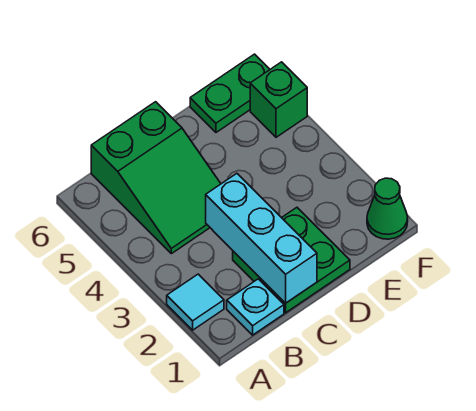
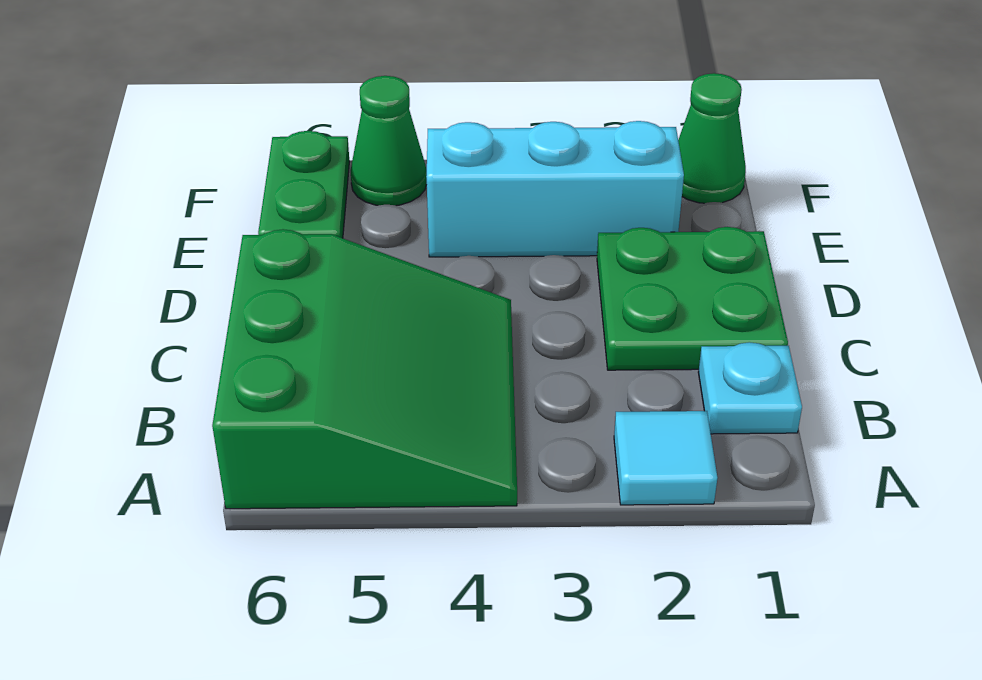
green slope B4:C6 level 1 top 6 -> green slope A4:C6 level 1 top 6
cyan brick C1:C3 level 2 -> cyan brick E2:E4 level 1
green brick F5 level 1 -> green cone F5 level 1

